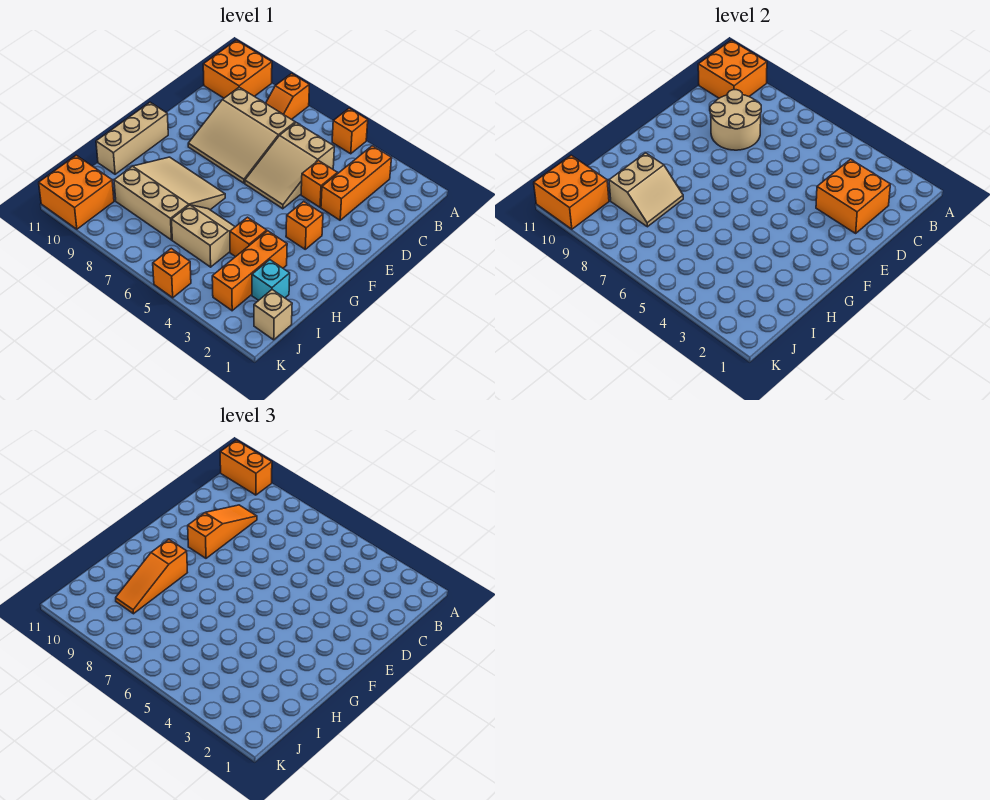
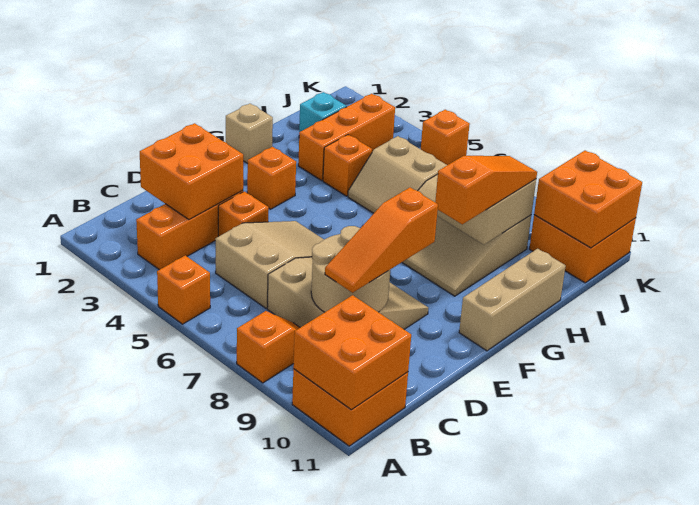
orange brick A10:A11 level 3 -> none
tan brick J1 level 1 -> tan brick G1 level 1

